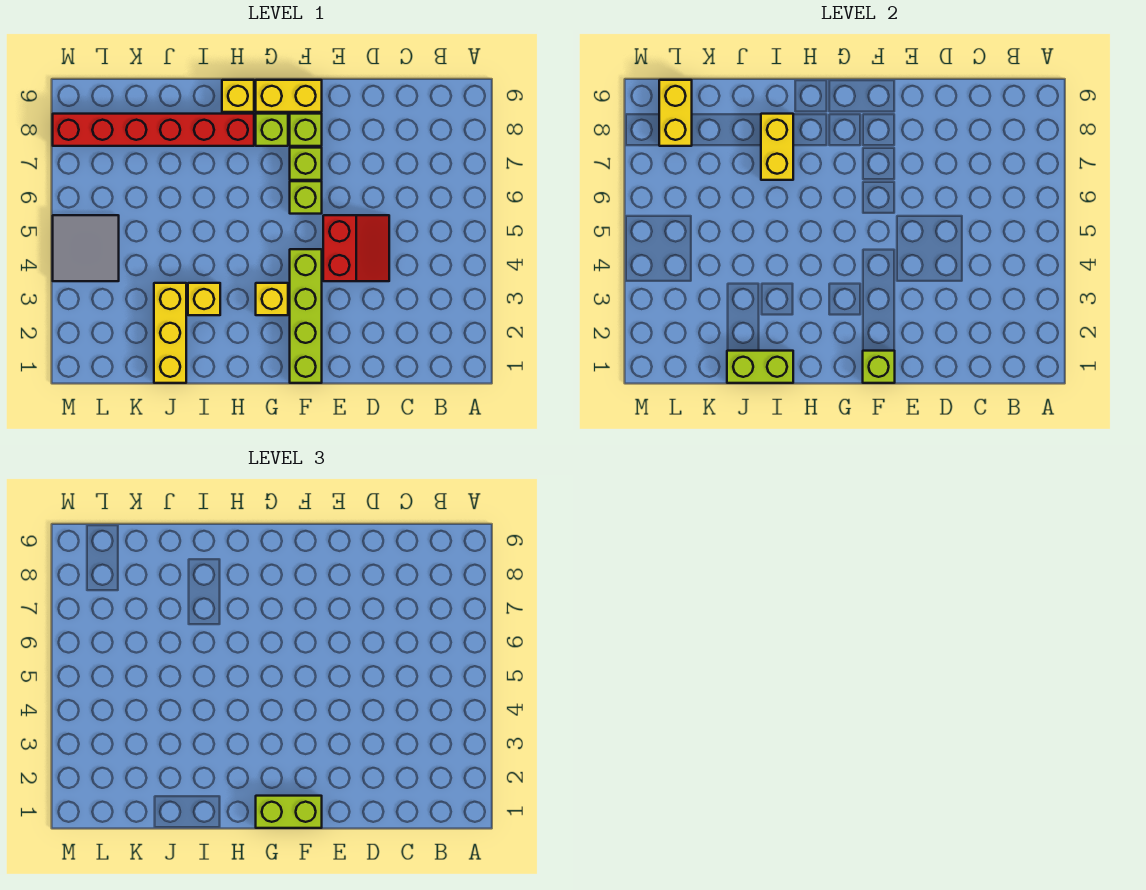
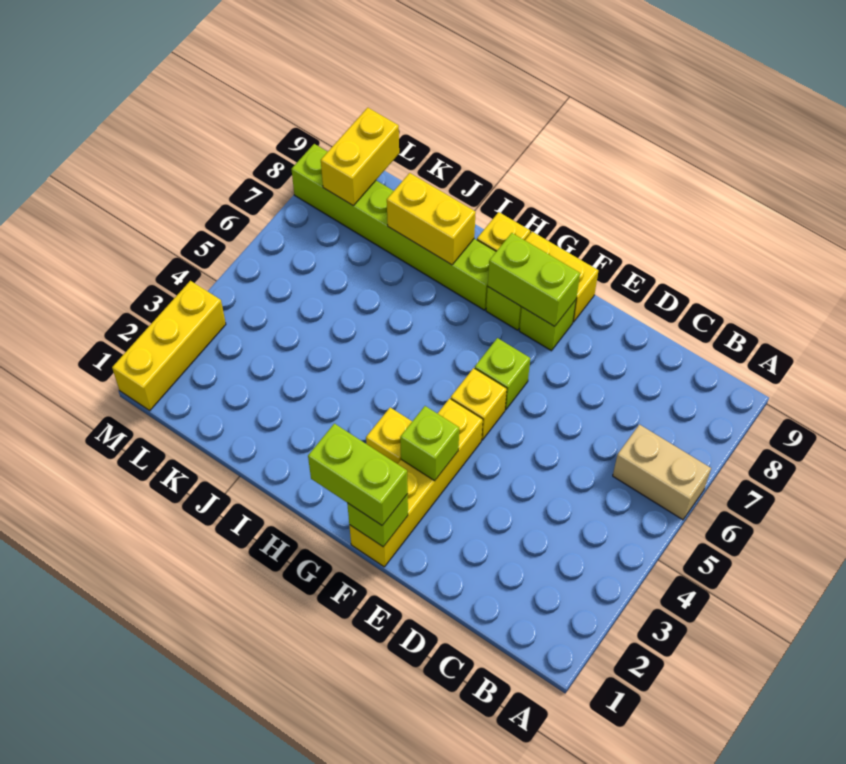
none -> tan brick A6:B6 level 1
red slope D4:E5 level 1 top E -> none
lime brick F1:F4 level 1 -> yellow brick F1:F4 level 1
lime brick F7 level 1 -> lime brick F3 level 2
red brick H8:M8 level 1 -> lime brick H8:M8 level 1
lime brick I1:J1 level 2 -> lime brick F8:G8 level 2
yellow brick I3 level 1 -> yellow brick F5 level 1
yellow brick I7:I8 level 2 -> yellow brick I8:J8 level 2
yellow brick J1:J3 level 1 -> yellow brick M1:M3 level 1
grey tile L4:M5 level 1 -> none

